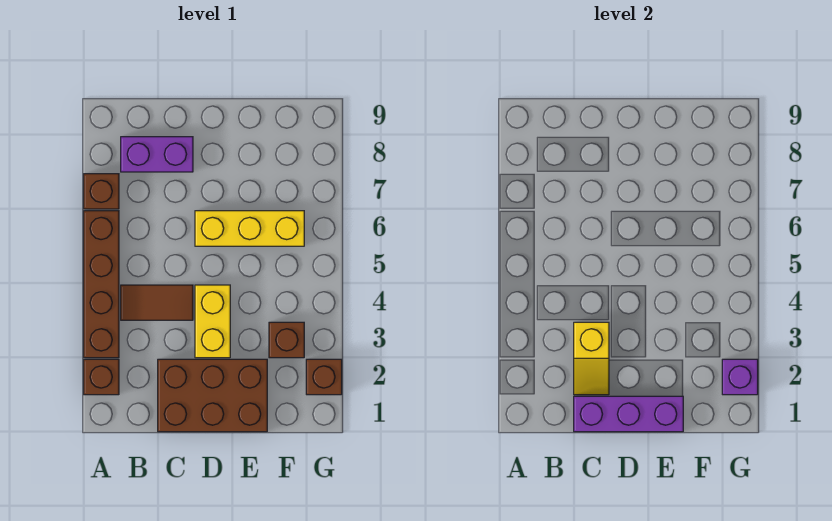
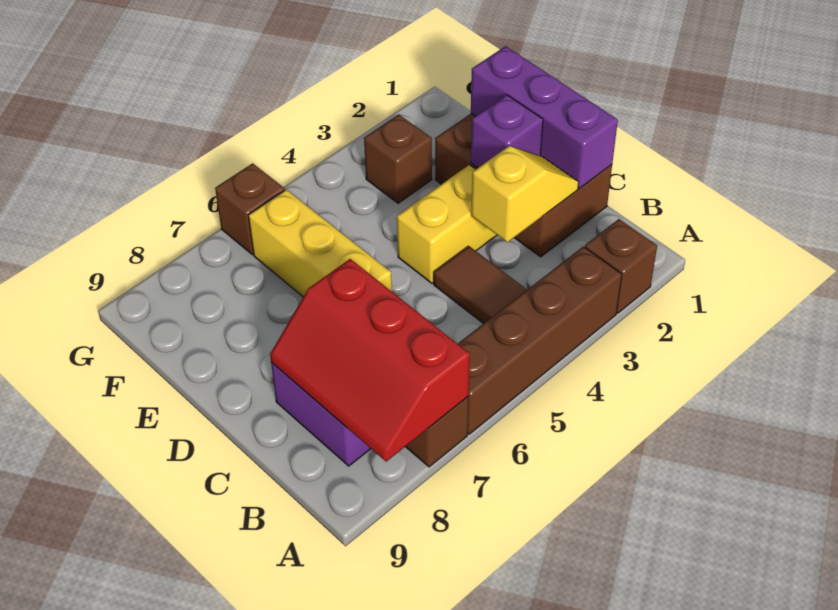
none -> red slope A7:C8 level 2 top 7
brown brick G2 level 1 -> brown brick G6 level 1
purple brick G2 level 2 -> purple brick D2 level 2

